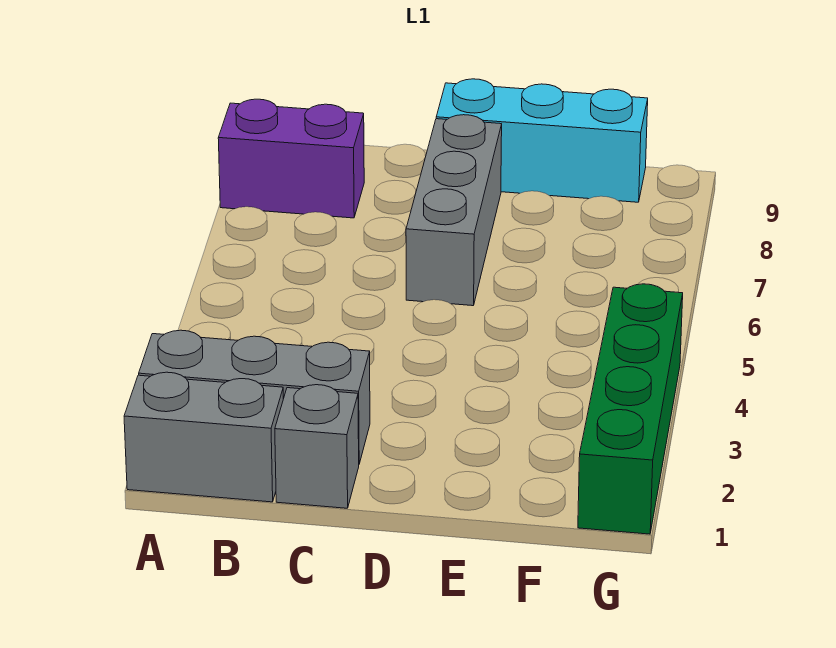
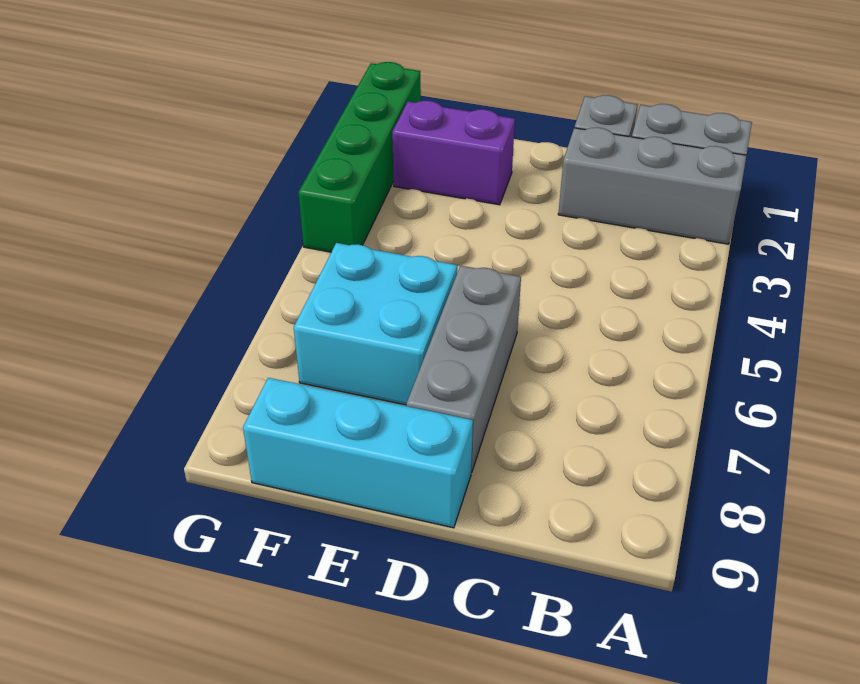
purple brick A8:B8 level 1 -> purple brick E2:F2 level 1
none -> cyan brick E6:F7 level 1

